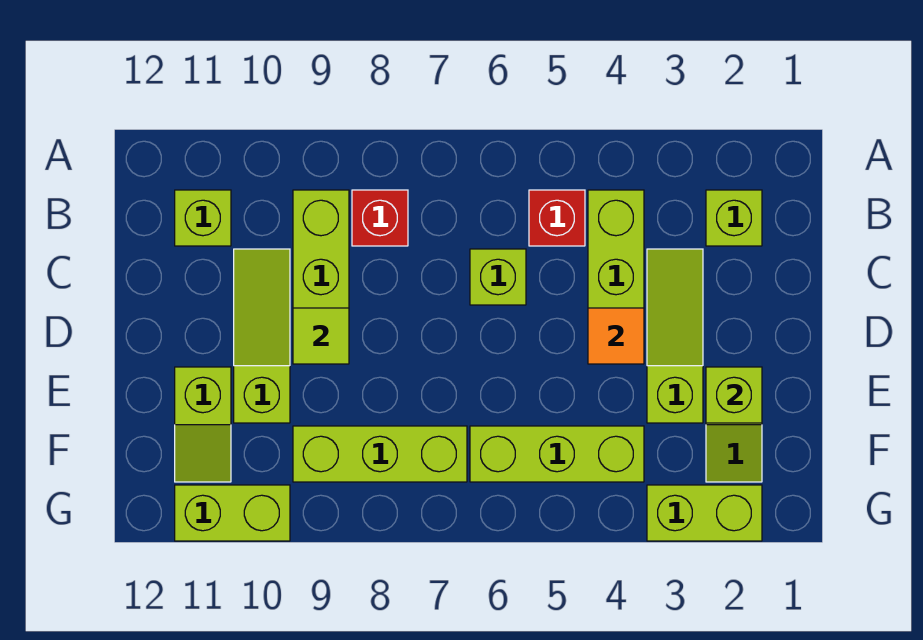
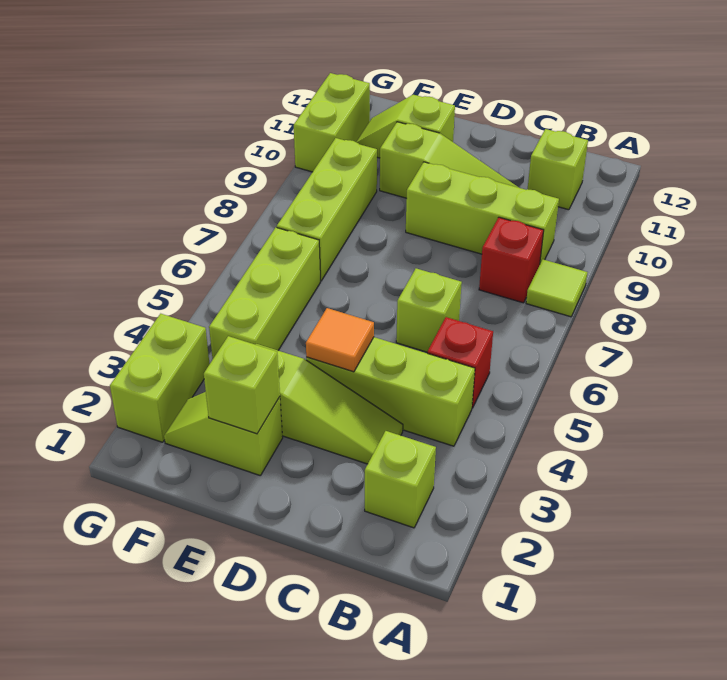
lime tile D9 level 2 -> lime tile A8 level 1

